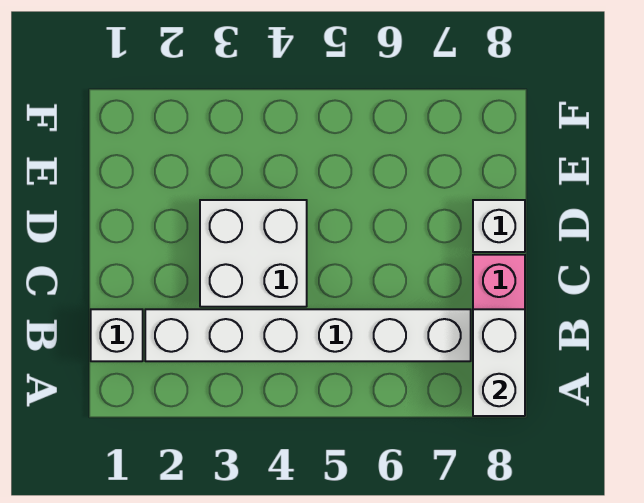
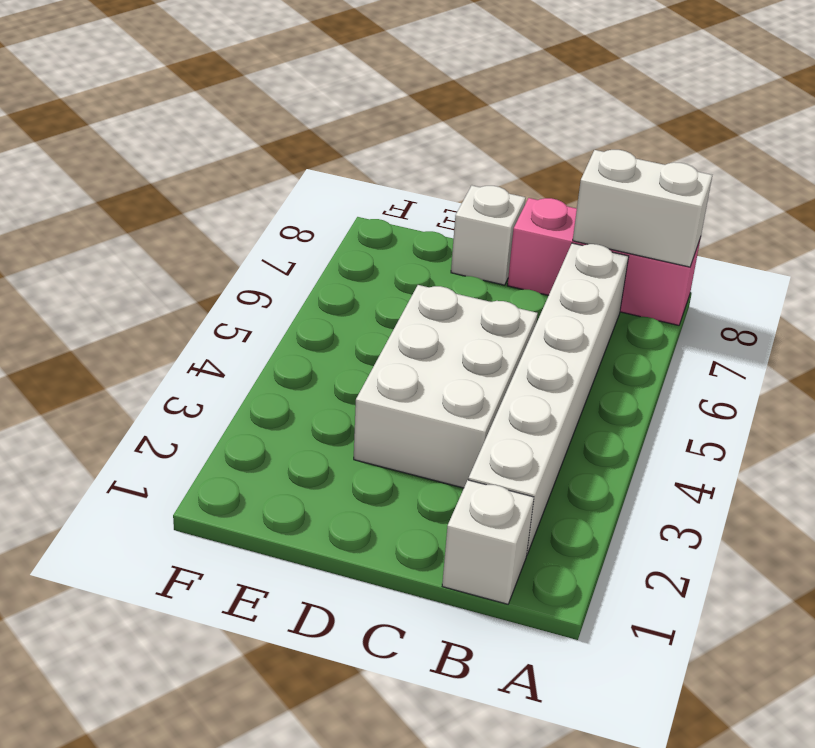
white brick C3:D4 level 1 -> white brick C3:D5 level 1

